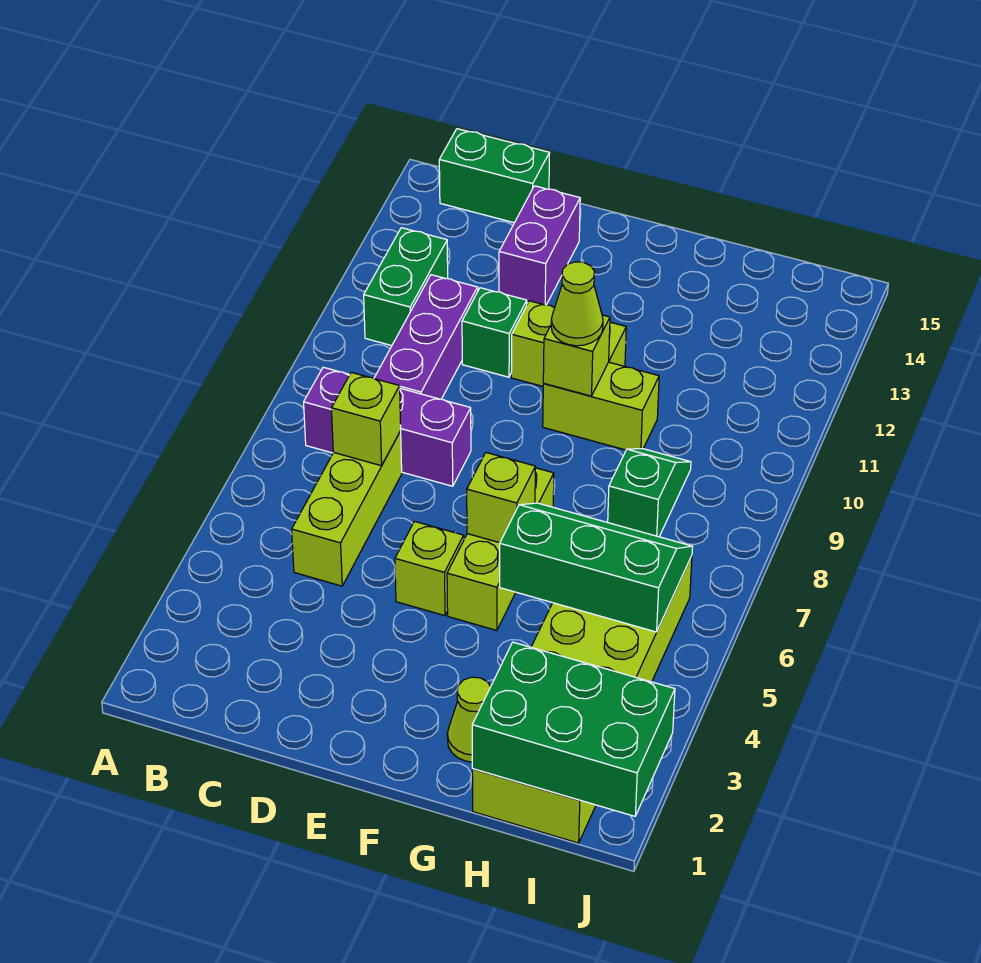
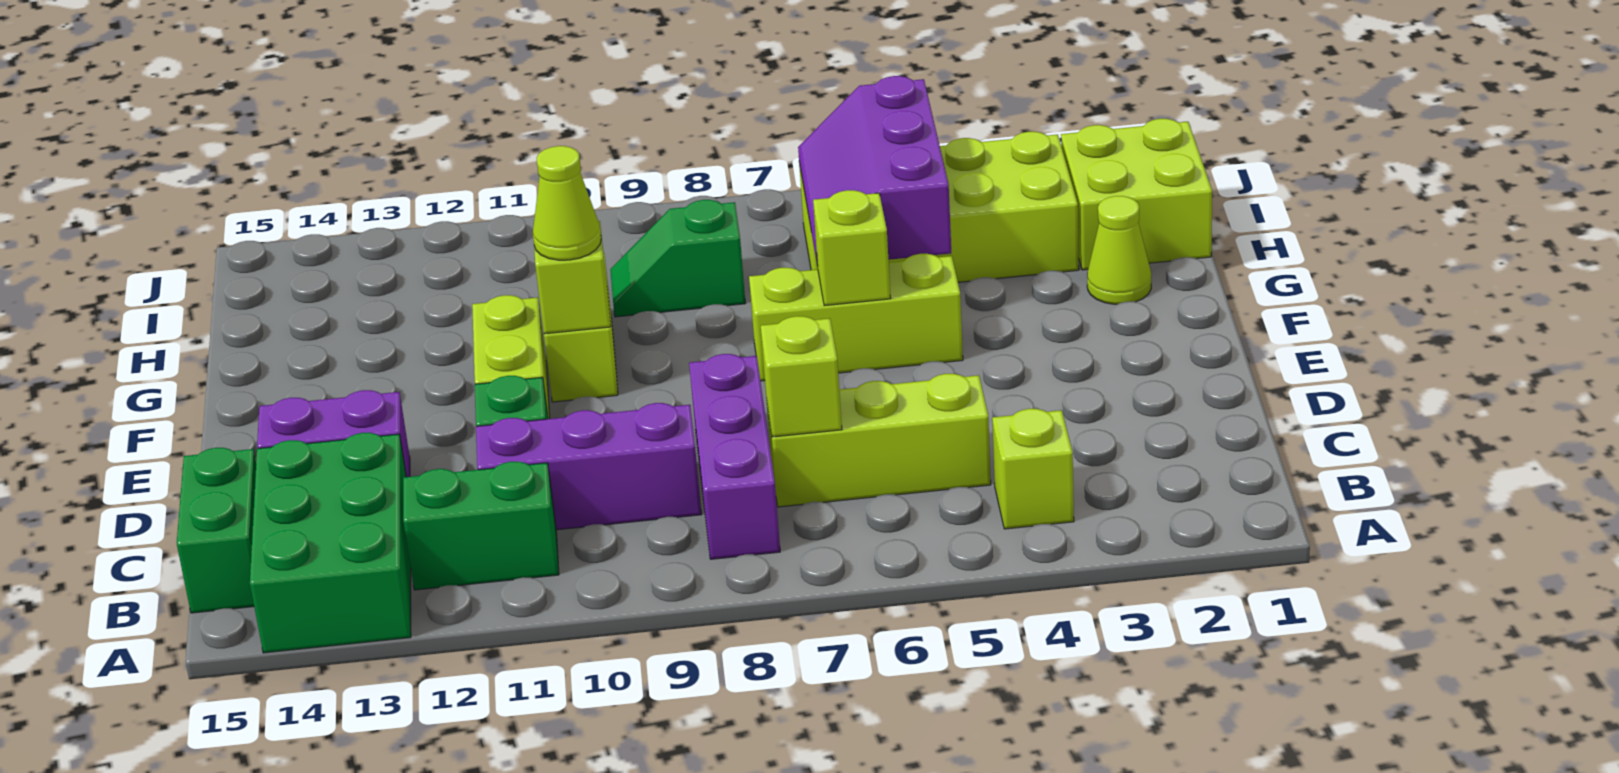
lime brick E5 level 1 -> lime brick B4 level 1
green slope G5:I6 level 2 top 5 -> purple slope G5:I6 level 2 top 5
green brick H1:J2 level 2 -> green brick A13:C14 level 1

